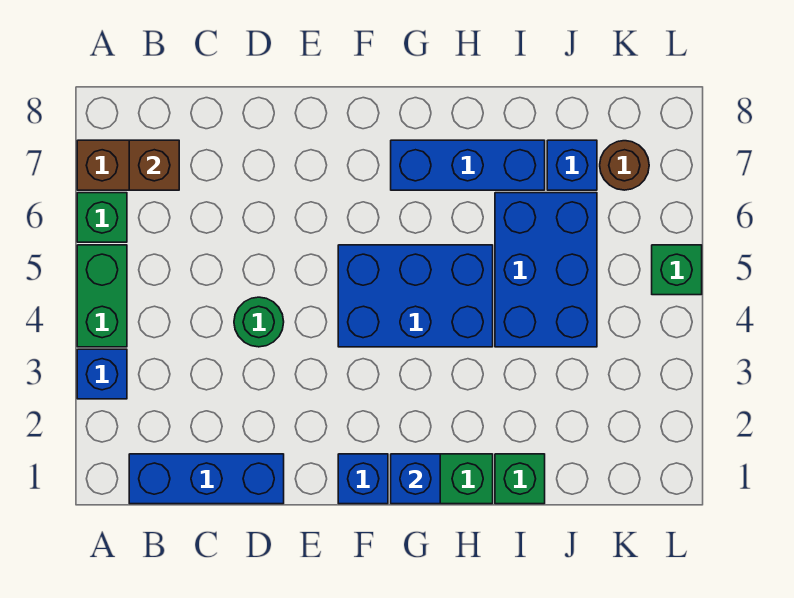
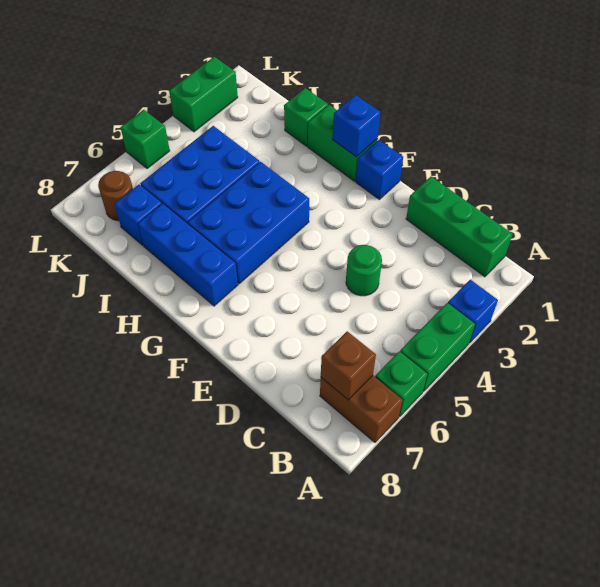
blue brick B1:D1 level 1 -> green brick B1:D1 level 1
blue brick F4:H5 level 1 -> blue brick G4:H6 level 1
none -> green brick L2:L3 level 1

